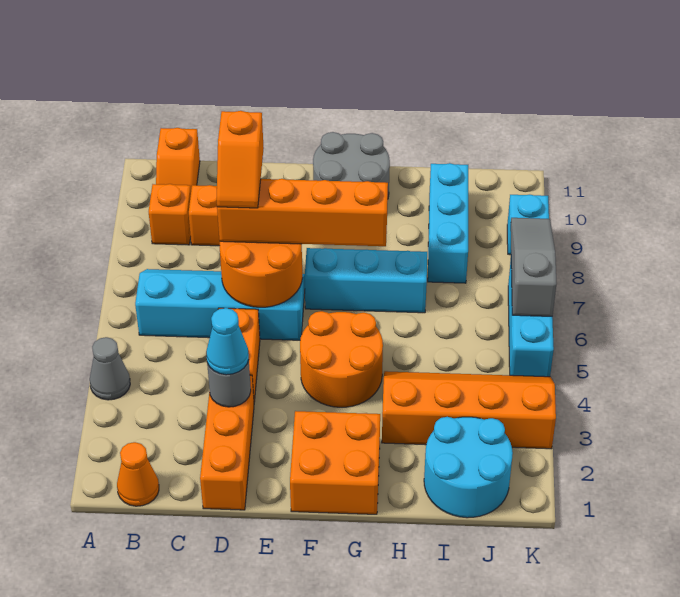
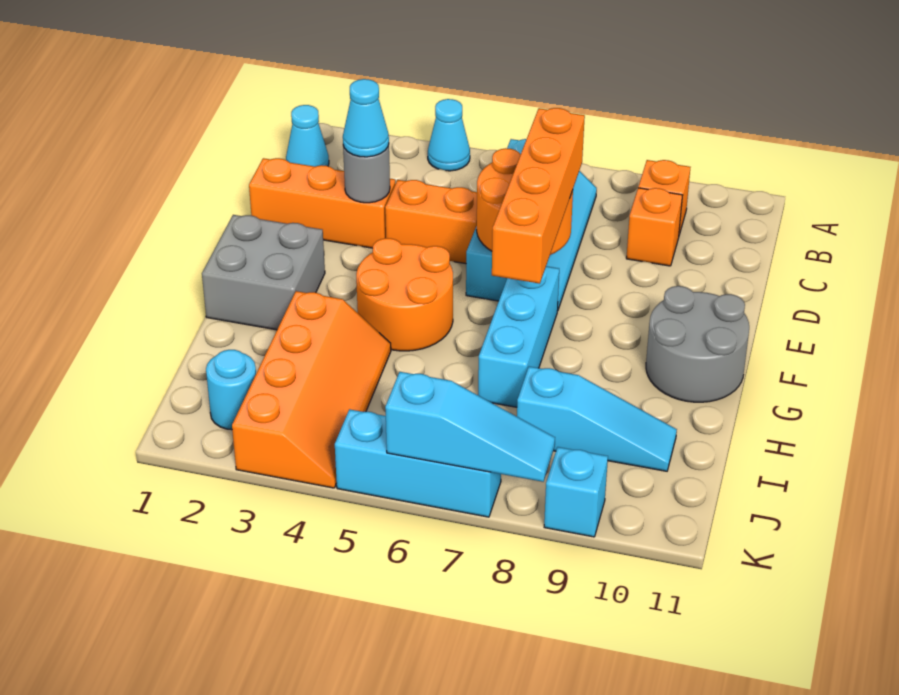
grey cone A4 level 1 -> cyan cone A4 level 1
orange cone B1 level 1 -> cyan cone B1 level 1
orange slope B10:B11 level 1 top 11 -> none
orange slope D7:D8 level 4 top 8 -> none
orange brick F1:G2 level 1 -> grey brick F1:G2 level 1
cyan round brick I1:J2 level 1 -> cyan round brick J2 level 1
cyan brick I8:I10 level 1 -> cyan slope I8:I10 level 1 top 8
grey slope K6:K8 level 2 top 6 -> cyan slope K6:K8 level 2 top 6

